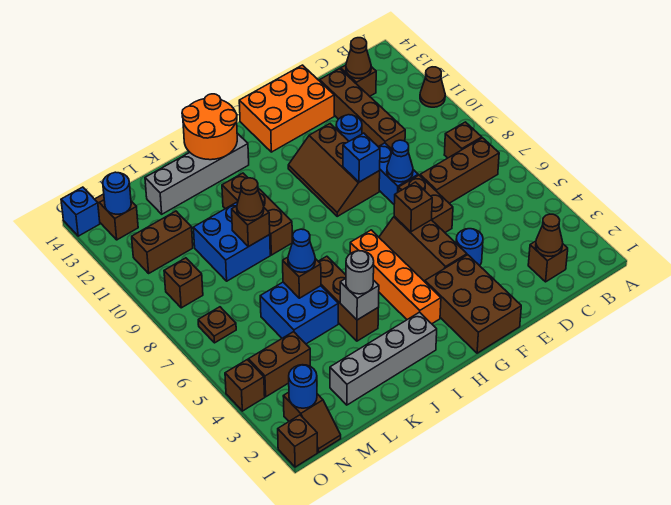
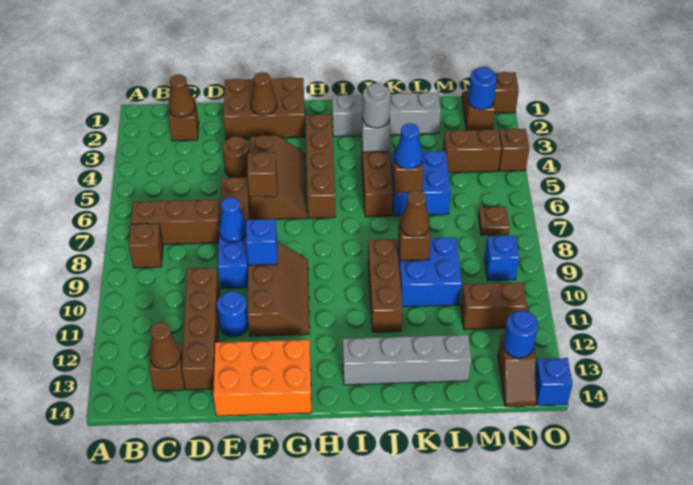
brown cone A11 level 1 -> brown cone F2 level 2
blue round brick E4 level 1 -> brown round brick E4 level 1
brown brick F1:G3 level 1 -> brown brick E1:G2 level 1
orange brick H3:H6 level 1 -> brown brick H3:H6 level 1
orange round brick I13:J14 level 2 -> none
brown brick N9 level 1 -> blue brick N9 level 1

